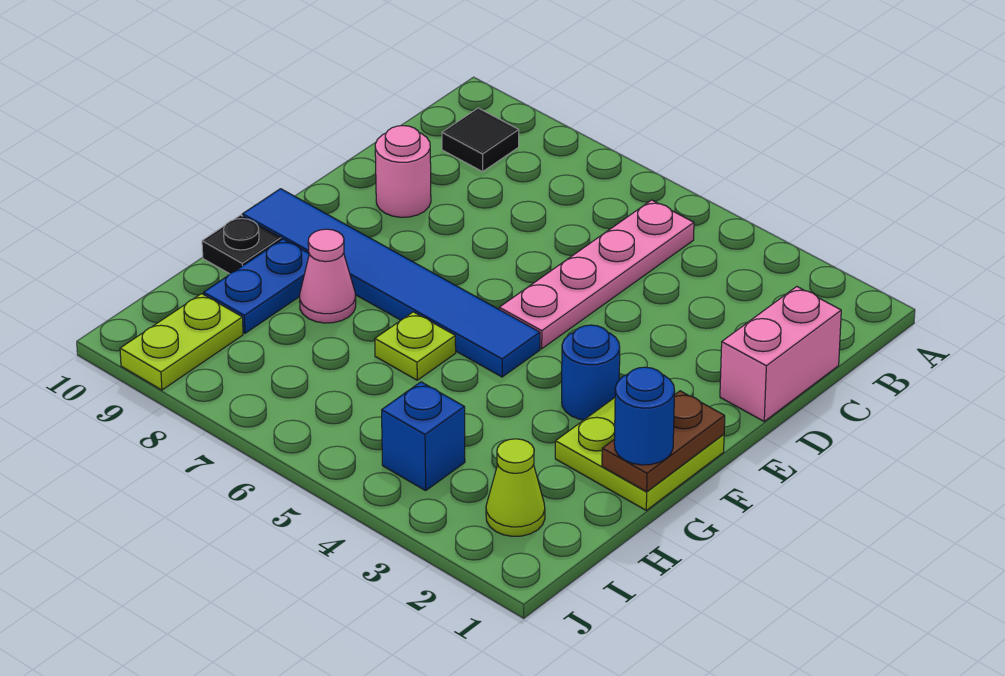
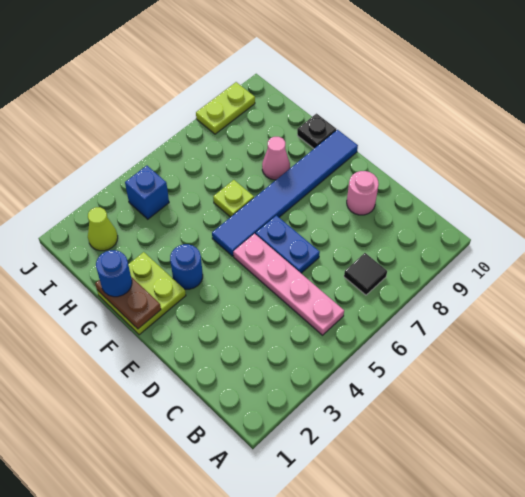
black tile B9 level 1 -> black tile B7 level 1
pink brick C1:D1 level 1 -> none
blue plate G9:H9 level 1 -> blue plate D6:E6 level 1
lime plate I9:J9 level 1 -> lime plate J8:J9 level 1

